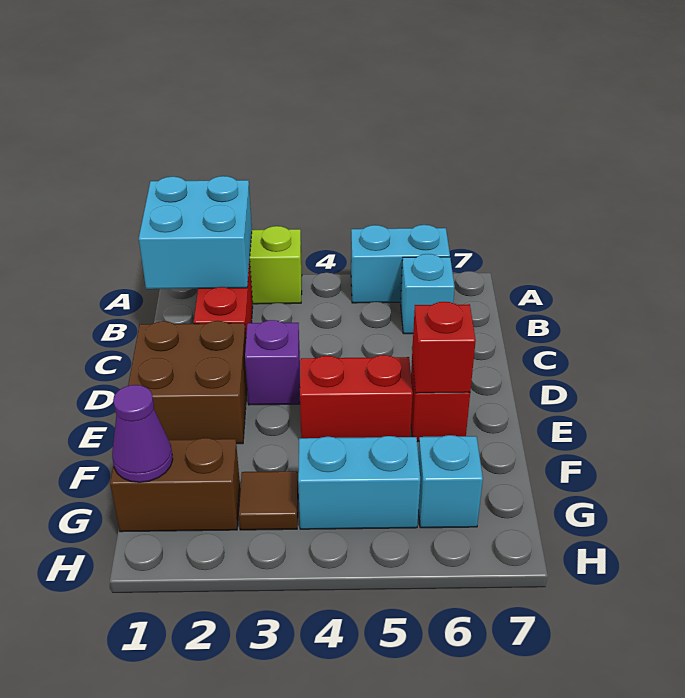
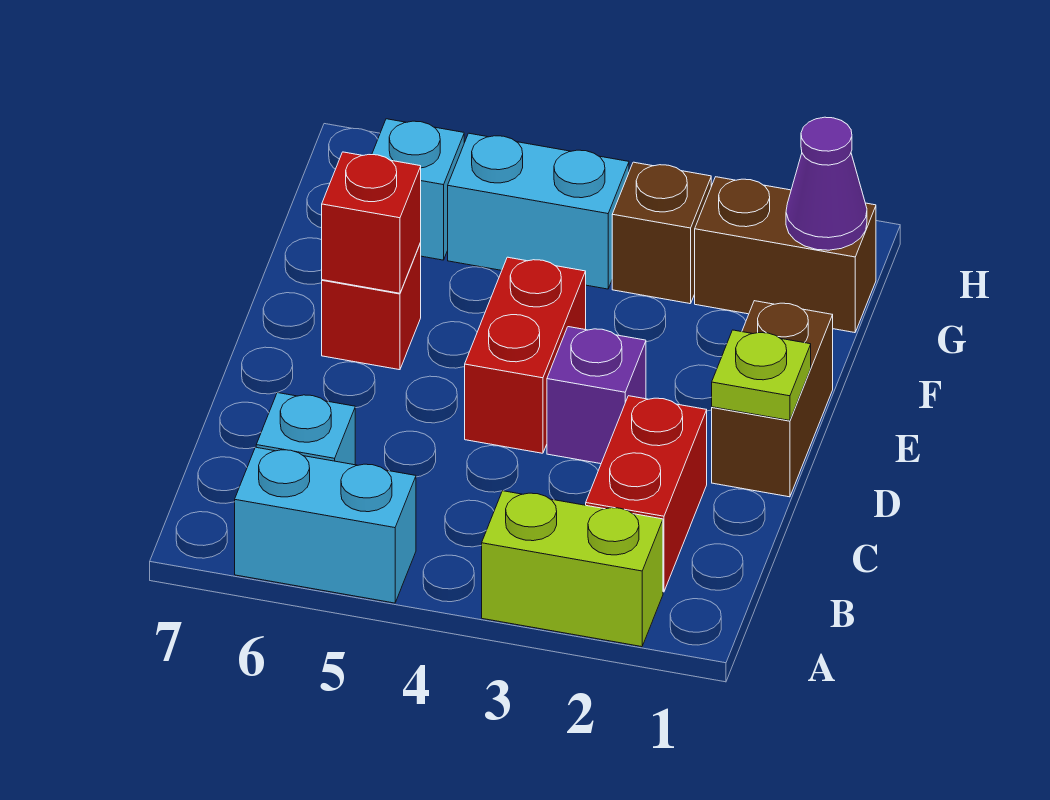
cyan brick A1:B2 level 2 -> none
brown brick D1:E2 level 1 -> brown brick D1:E1 level 1
none -> lime plate D1 level 2
red brick E4:E5 level 1 -> red brick D4:E4 level 1
brown tile G3 level 1 -> brown brick G3 level 1

